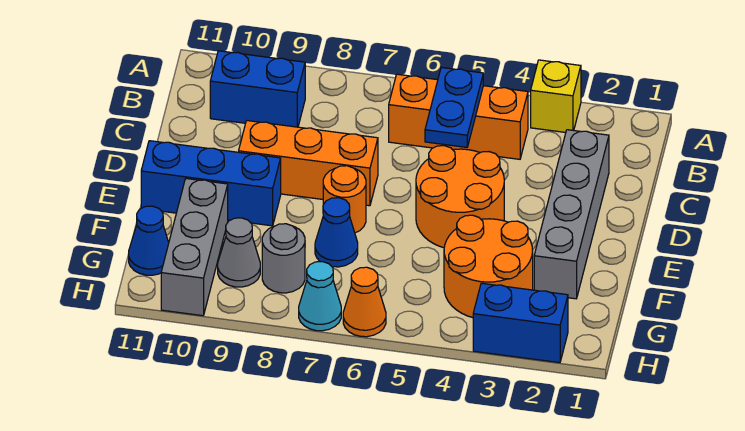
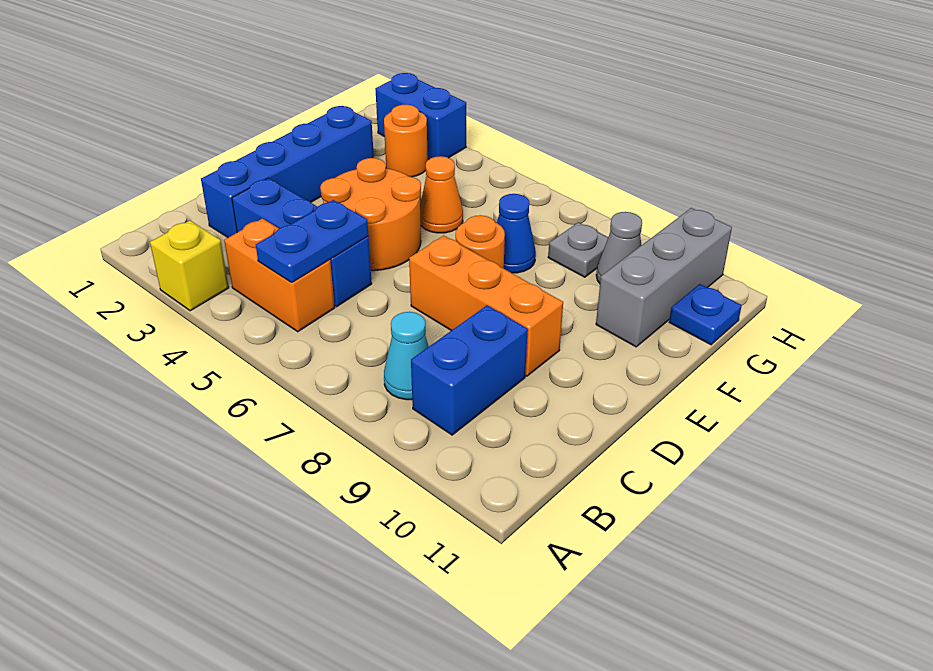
orange brick B4:B6 level 1 -> orange brick B4:B5 level 1
blue brick B9:B10 level 1 -> blue brick B9:C9 level 1
grey brick C2:F2 level 1 -> blue brick C2:F2 level 1
blue brick E9:E11 level 1 -> blue brick C3:C5 level 1
orange round brick F3:G4 level 1 -> orange round brick G3 level 1
grey round brick G8 level 1 -> grey plate G8 level 1
blue cone G11 level 1 -> blue plate G11 level 1
orange cone H6 level 1 -> orange cone F5 level 1
cyan cone H7 level 1 -> cyan cone B8 level 1

